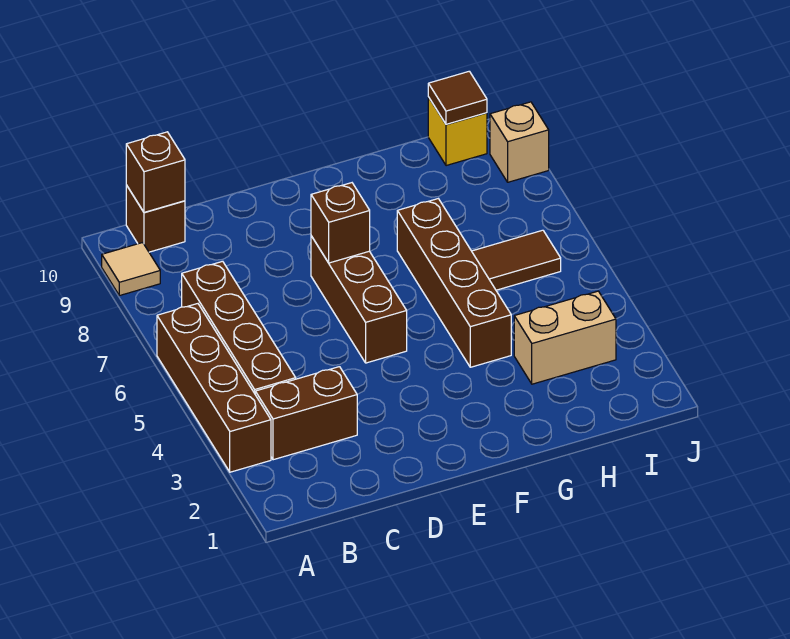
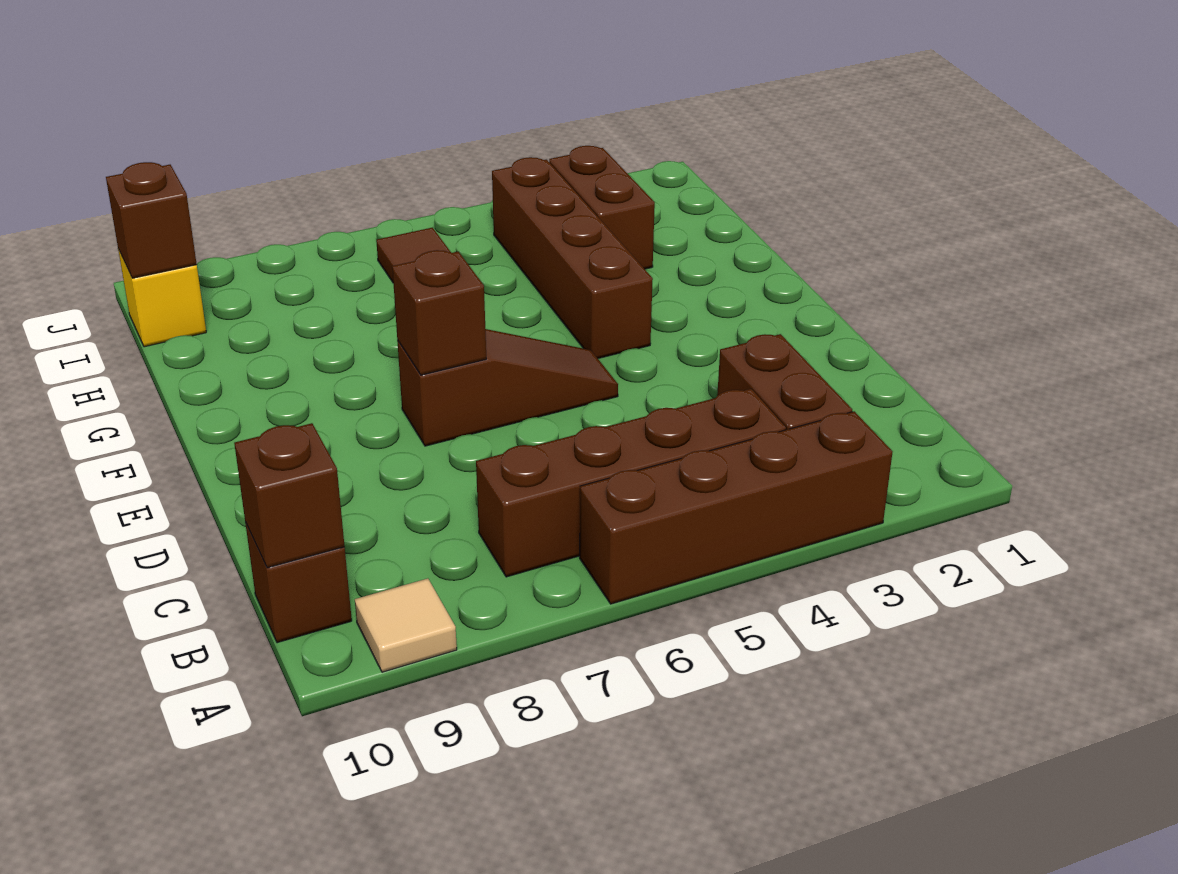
brown brick E5:E7 level 1 -> brown slope E5:E7 level 1 top 7
brown brick G4:G7 level 1 -> brown brick F4:I4 level 1
tan brick H3:I3 level 1 -> brown brick H3:I3 level 1
brown tile I10 level 2 -> brown brick I10 level 2
tan brick J9 level 1 -> none

